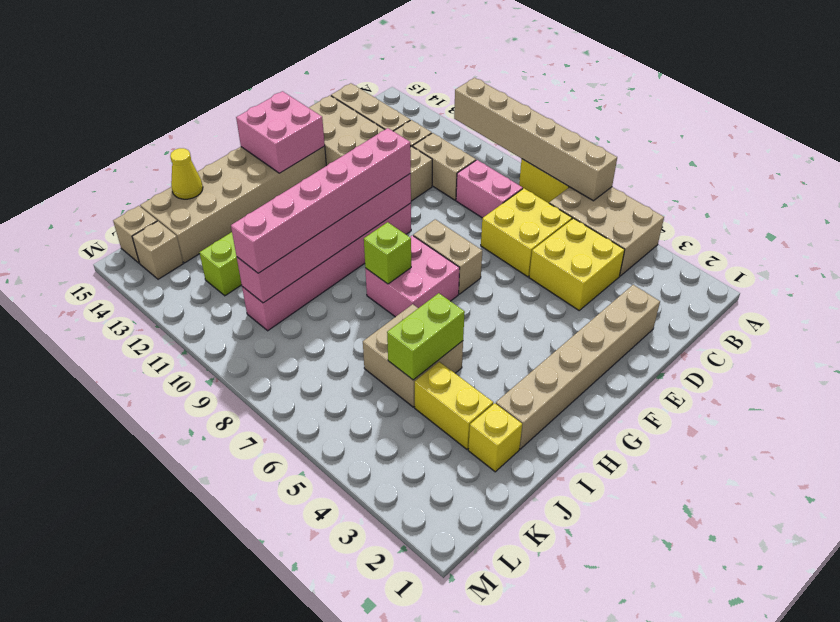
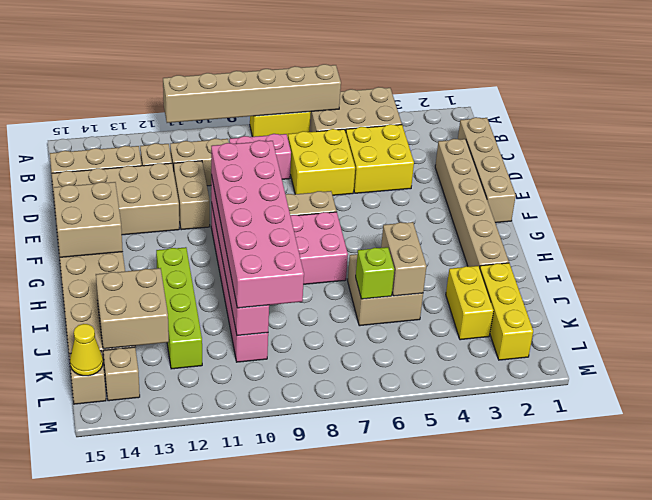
none -> tan brick C1:F1 level 1
pink brick F10:K10 level 3 -> pink brick F9:K10 level 3
pink brick F14:G15 level 2 -> tan brick F14:G15 level 2
lime brick H8 level 2 -> lime brick J6 level 2
lime brick I5:J5 level 2 -> tan brick I5:J5 level 2
yellow brick J2 level 1 -> yellow brick J2:L2 level 1
yellow brick J3:J4 level 1 -> yellow brick J3:K3 level 1
none -> tan brick J13:K14 level 2
yellow cone J15 level 2 -> yellow cone L15 level 2

